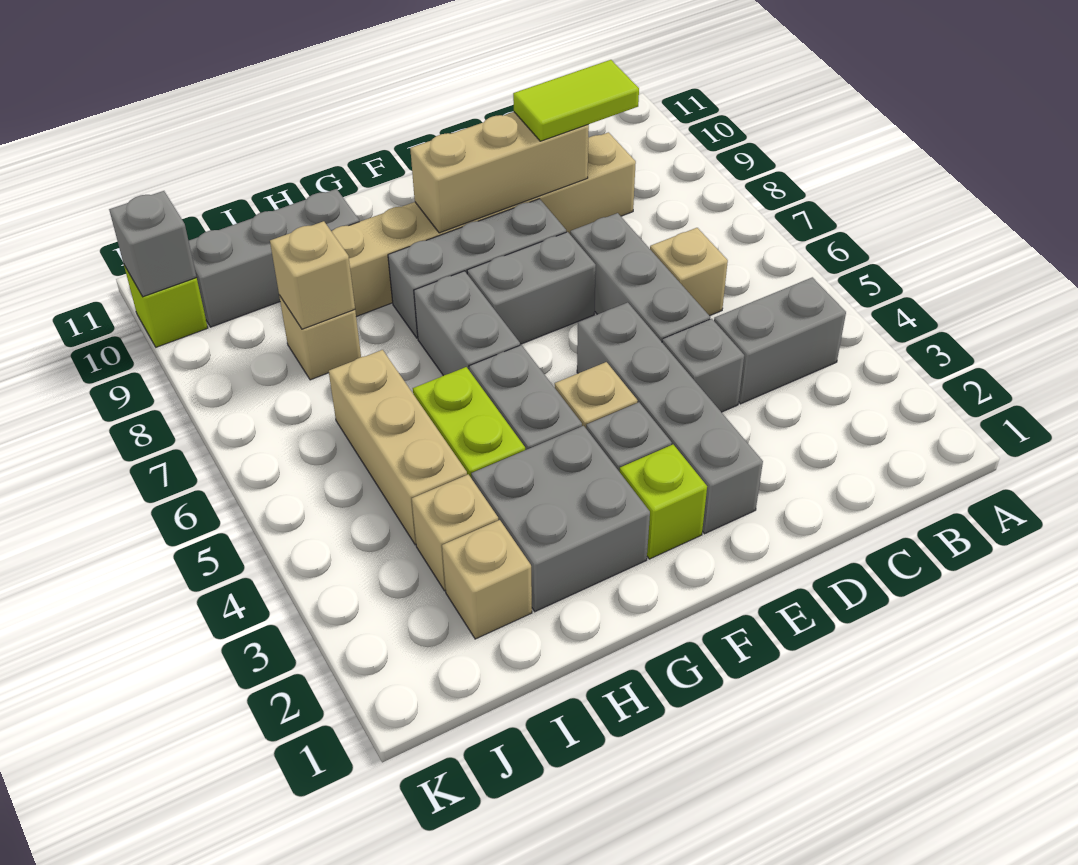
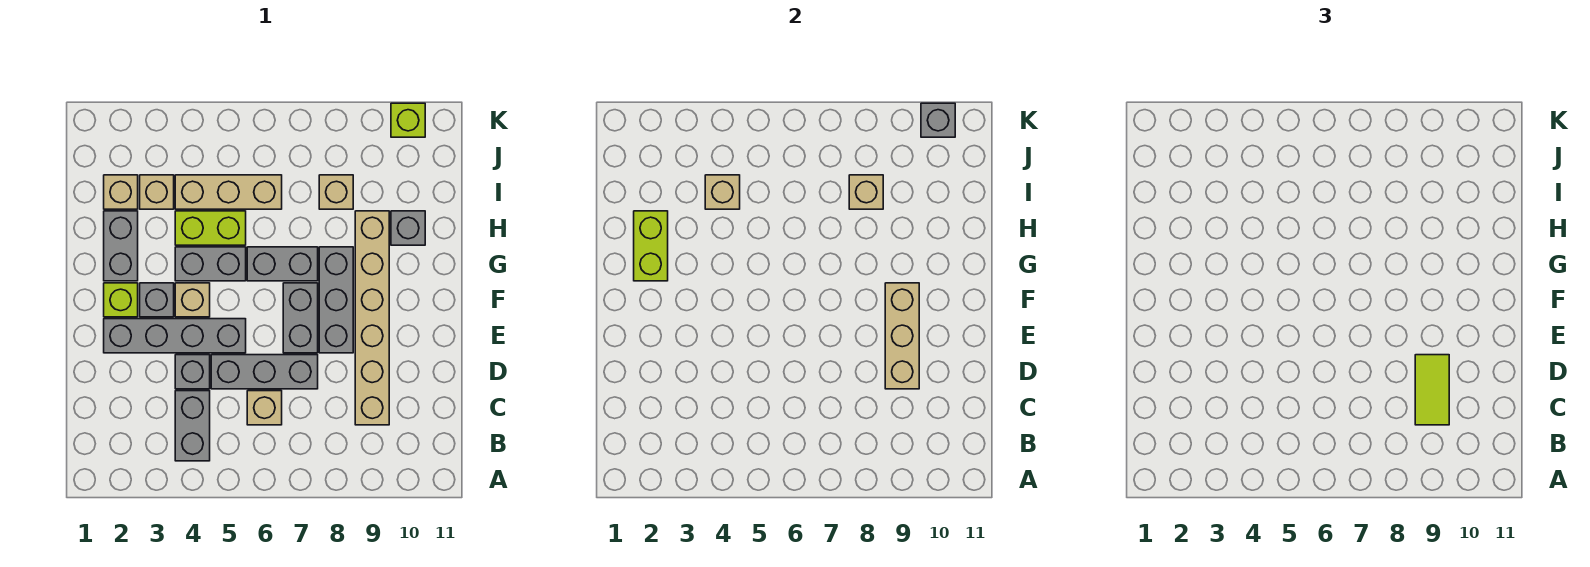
grey brick G2:H3 level 1 -> grey brick G2:H2 level 1
none -> lime brick G2:H2 level 2
grey brick H10:J10 level 1 -> grey brick H10 level 1
none -> tan brick I4 level 2

